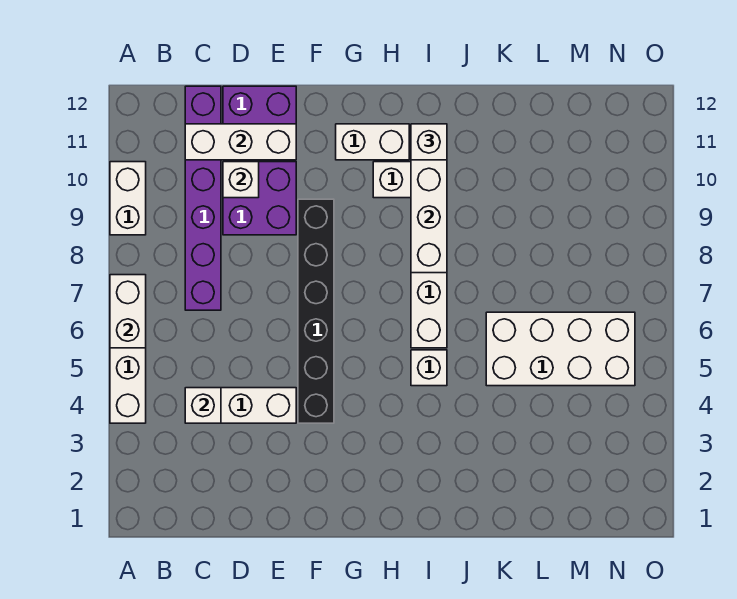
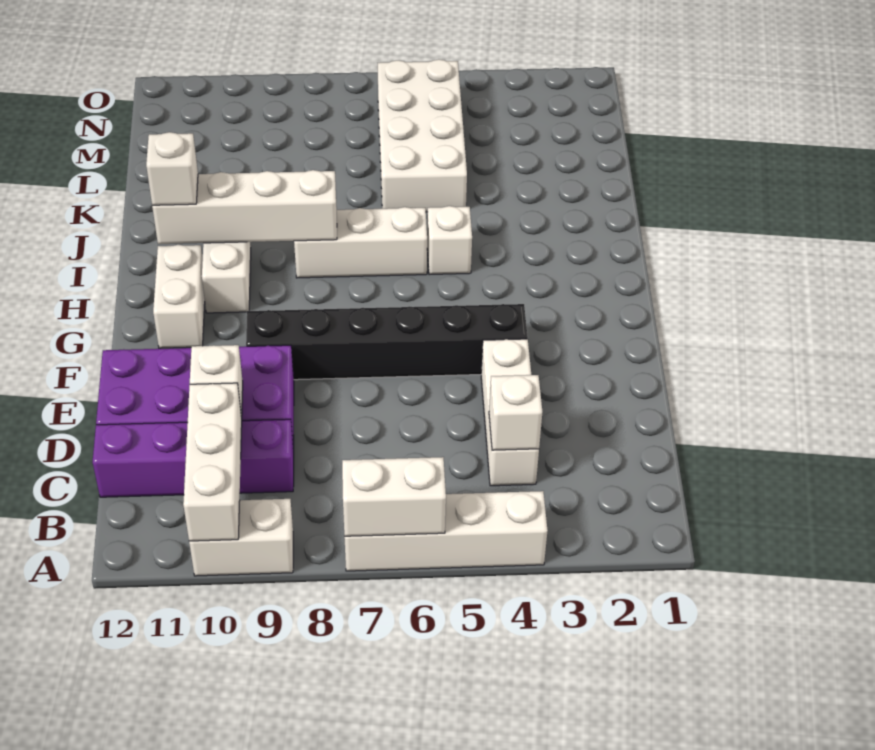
purple brick C7:C12 level 1 -> purple brick C9:C12 level 1
white brick C11:E11 level 2 -> white brick A10:C10 level 2

